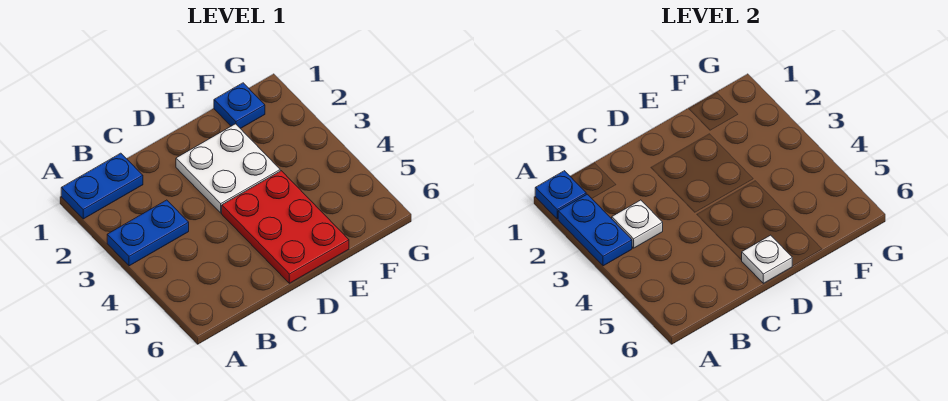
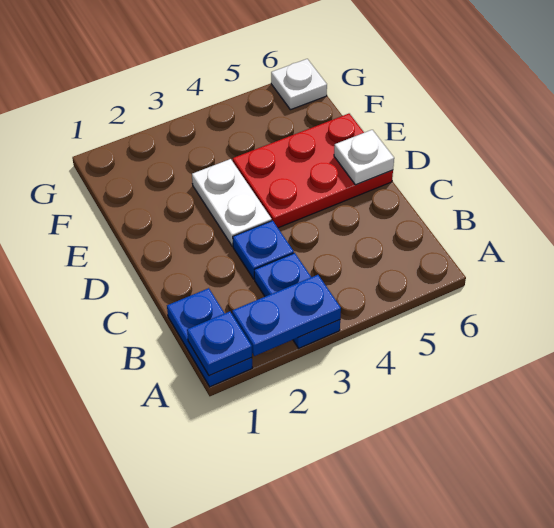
white plate B3 level 2 -> white plate G6 level 1
white plate D2:E3 level 1 -> white plate D3:E3 level 1
blue plate F1 level 1 -> blue plate C3 level 1

